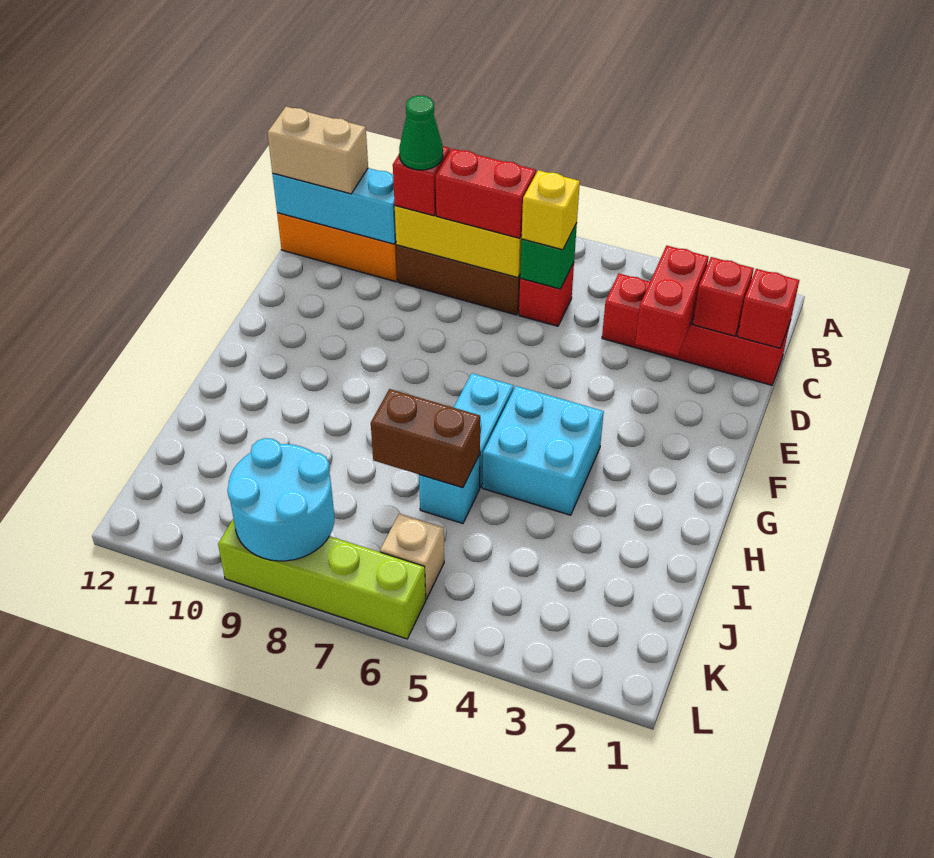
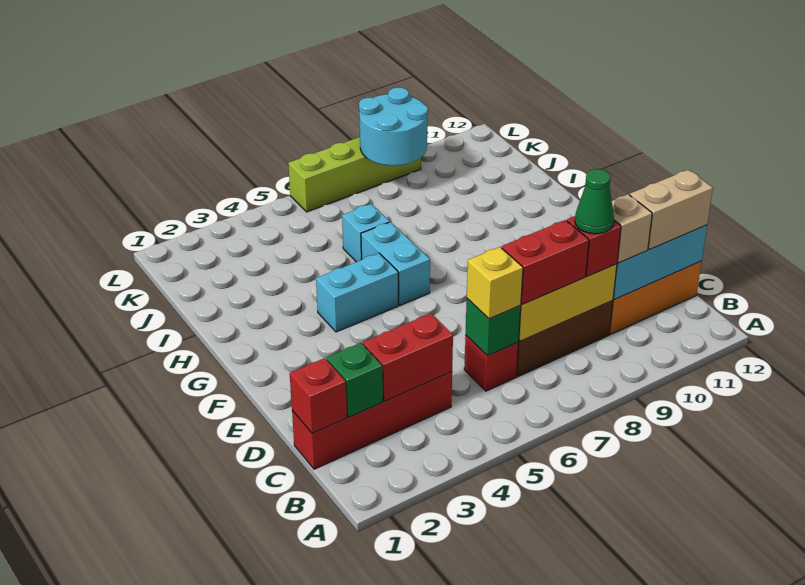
red brick C2 level 2 -> green brick C2 level 2
red brick C3:D3 level 2 -> red brick C3:C4 level 2
cyan brick G4:H5 level 1 -> cyan brick G4:G5 level 1
brown brick I6:I7 level 2 -> none
tan brick K6 level 1 -> tan brick C10 level 3

